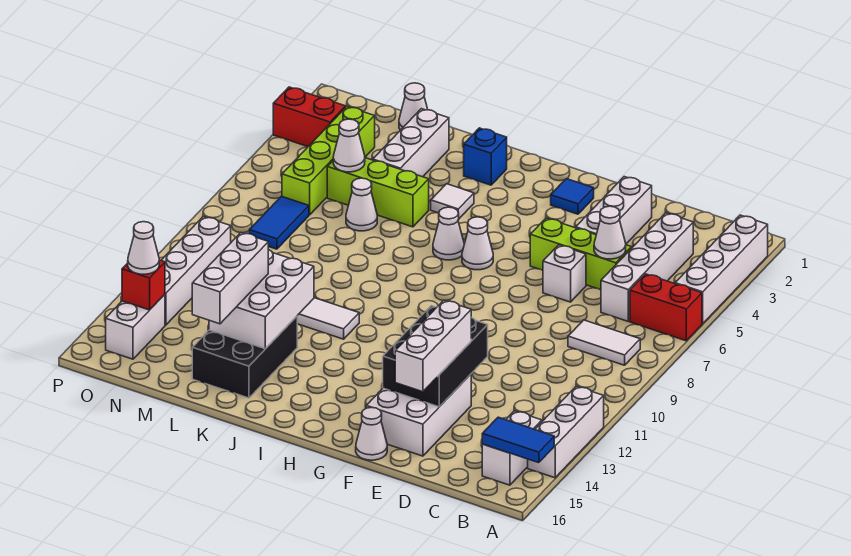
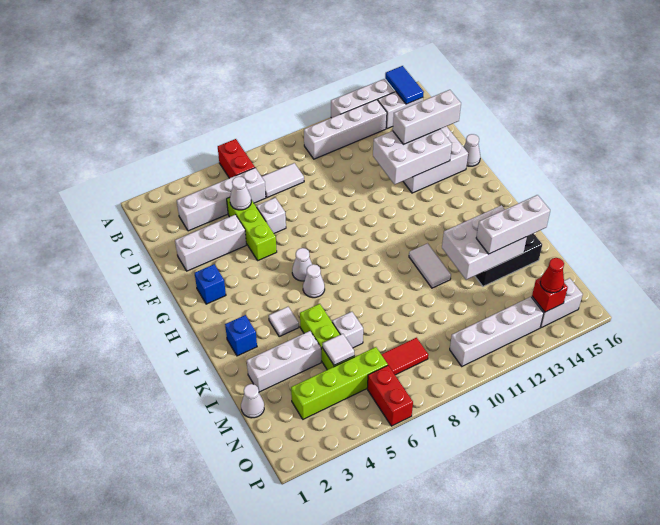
white brick A2:A5 level 1 -> white brick B10:B13 level 1
white tile B8:C8 level 1 -> white tile C7:C8 level 1
black brick E12:F14 level 2 -> white brick E12:F14 level 2
blue tile G2 level 1 -> blue brick G2 level 1
white cone L6 level 1 -> white brick L6 level 1
white cone M5 level 2 -> white tile M5 level 2
blue tile N7:N8 level 1 -> red tile N7:N8 level 1
red brick O3:P3 level 1 -> red brick O6:P6 level 1
white cone O14 level 3 -> red cone O14 level 3

